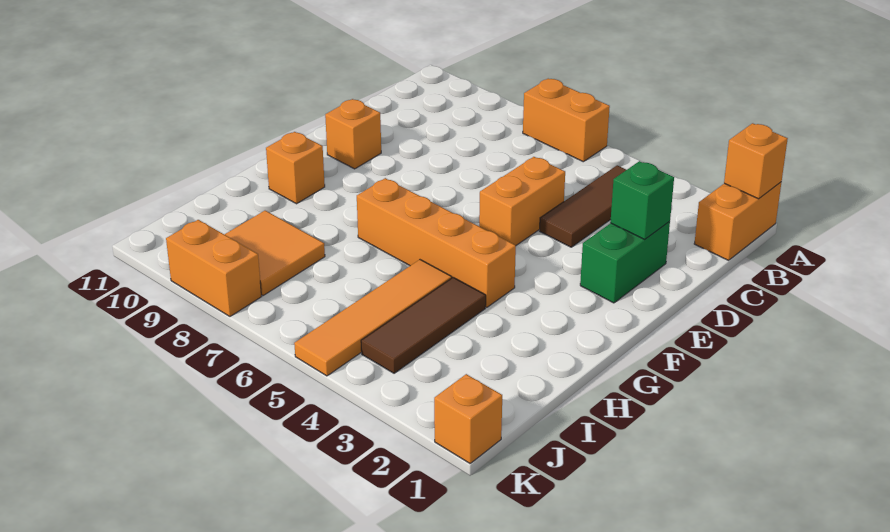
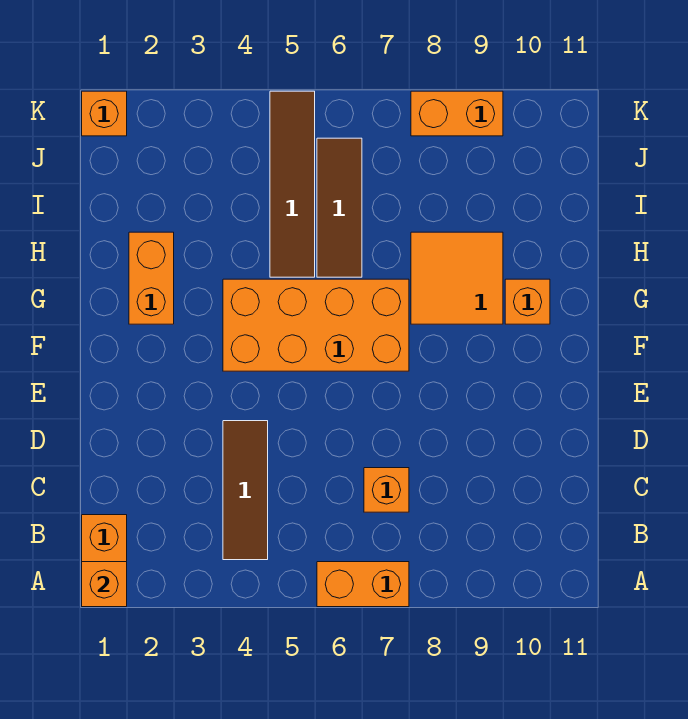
green brick D2:E2 level 1 -> none
green brick D2 level 2 -> none
orange brick D5:E5 level 1 -> orange brick G2:H2 level 1
orange brick E10 level 1 -> orange brick C7 level 1
orange brick G4:G7 level 1 -> orange brick F4:G7 level 1
brown tile H4:J4 level 1 -> brown tile H6:J6 level 1
orange tile H5:K5 level 1 -> brown tile H5:K5 level 1
orange tile I8:J9 level 1 -> orange tile G8:H9 level 1

